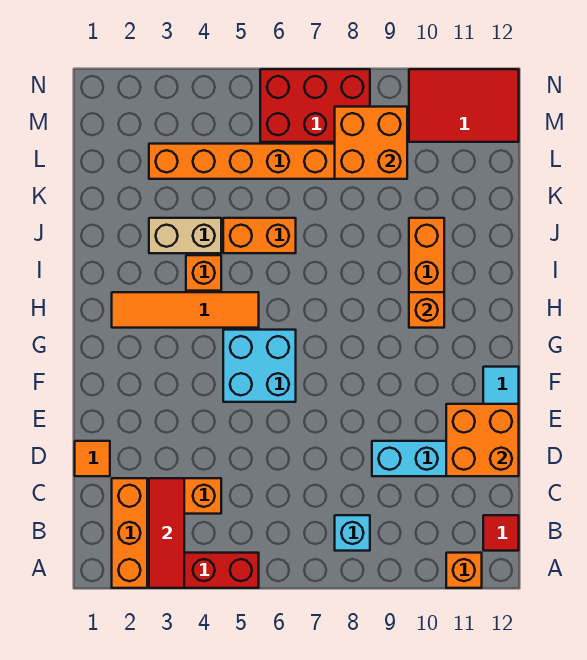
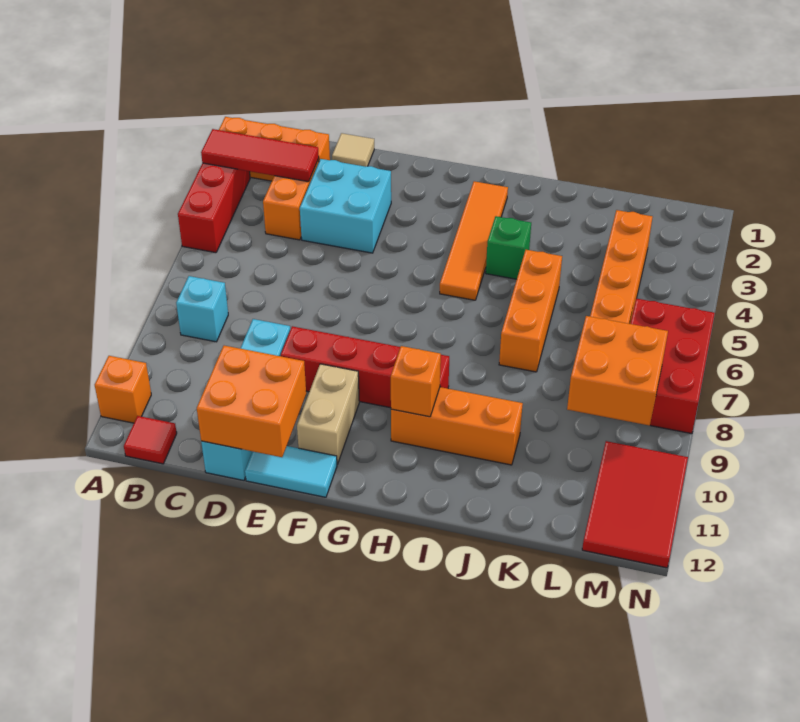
orange tile D1 level 1 -> tan tile D1 level 1
none -> red brick E9:H9 level 1
cyan brick F5:G6 level 1 -> cyan brick D3:E4 level 1
orange brick I4 level 1 -> green brick I4 level 1
tan brick J3:J4 level 1 -> tan brick F10:F11 level 1
orange brick J5:J6 level 1 -> orange brick J5:J7 level 1

